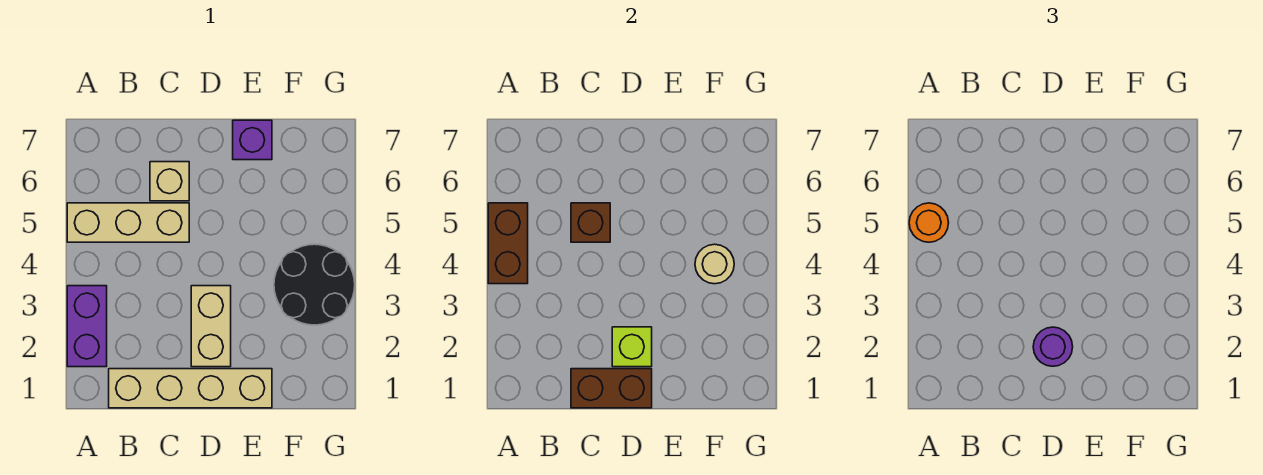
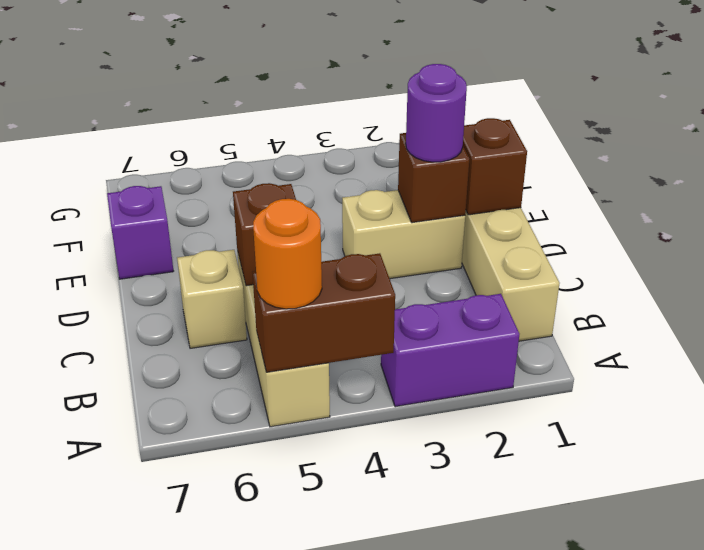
brown brick C1:D1 level 2 -> brown brick D1 level 2
lime brick D2 level 2 -> brown brick D2 level 2
black round brick F3:G4 level 1 -> none
tan round brick F4 level 2 -> none

